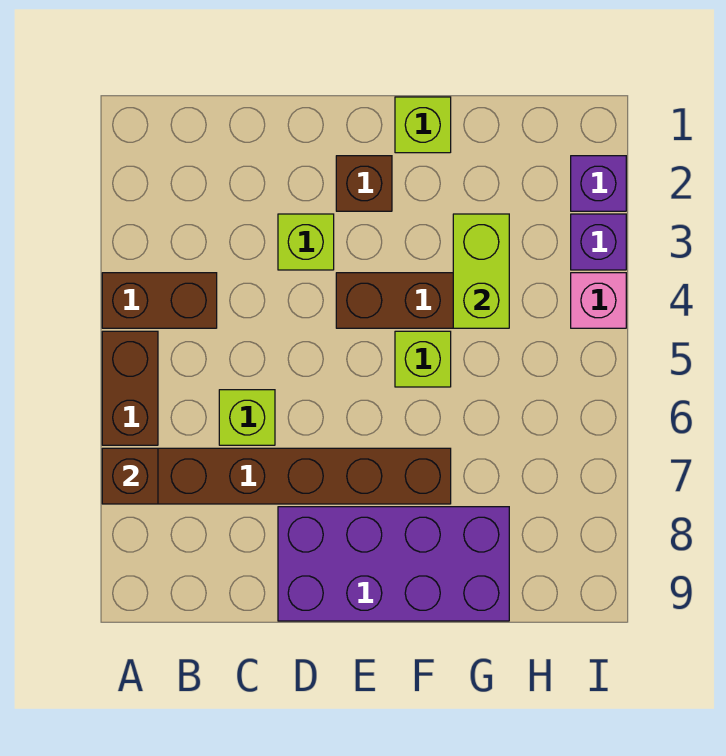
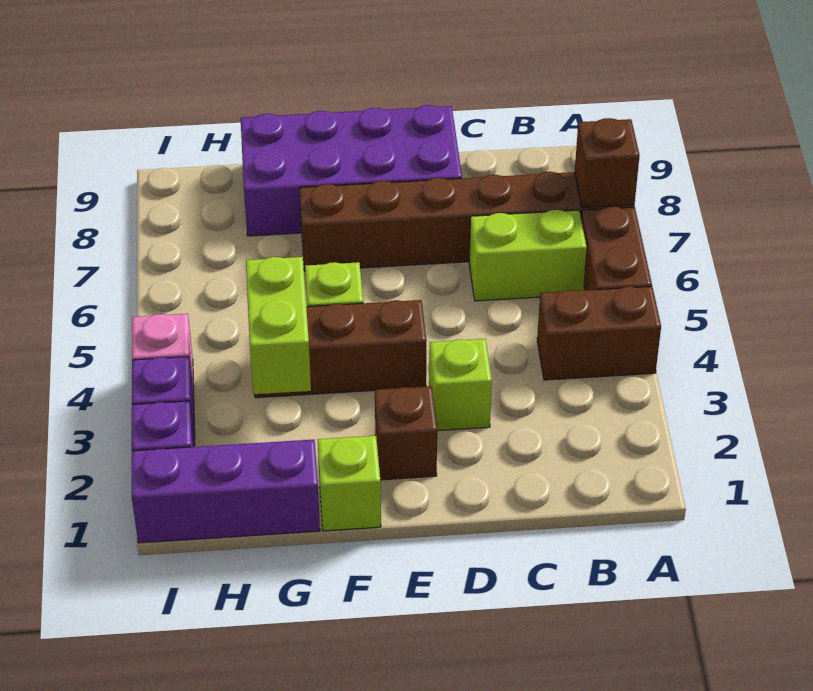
lime brick C6 level 1 -> lime brick B6:C6 level 1
none -> purple brick G1:I1 level 1

